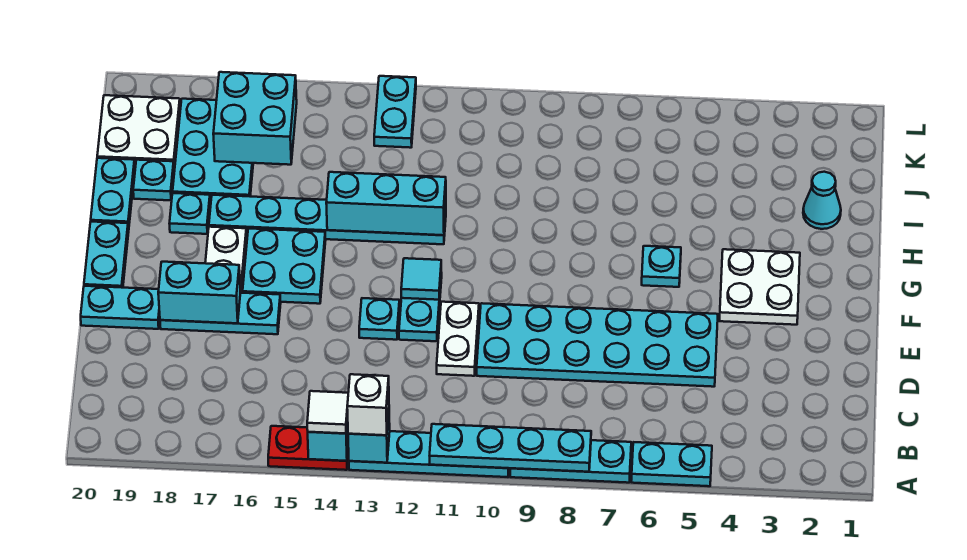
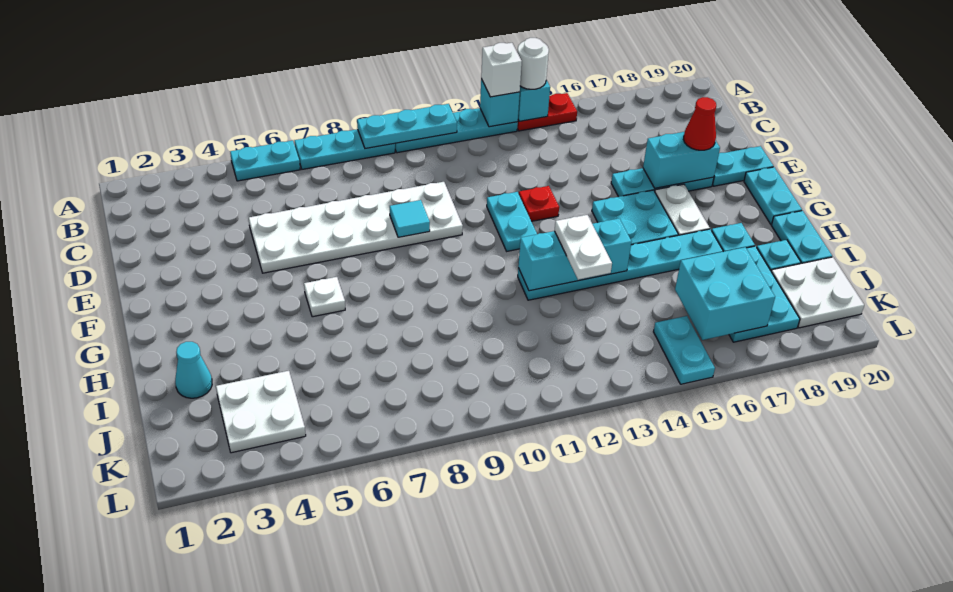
cyan plate A8:A11 level 2 -> cyan plate A9:A11 level 2
white tile A14 level 3 -> white round brick A14 level 3
cyan plate D5:E10 level 1 -> white plate D5:E10 level 1
white plate D11:E11 level 1 -> white plate H13:I13 level 3
cyan plate E13 level 1 -> red plate E13 level 1
none -> red cone E18 level 3
white plate F3:G4 level 1 -> white plate J3:K4 level 1
cyan tile F12 level 2 -> cyan tile E9 level 2
cyan plate G6 level 1 -> white plate G6 level 1
cyan plate K13:L13 level 1 -> cyan plate K15:L15 level 1

